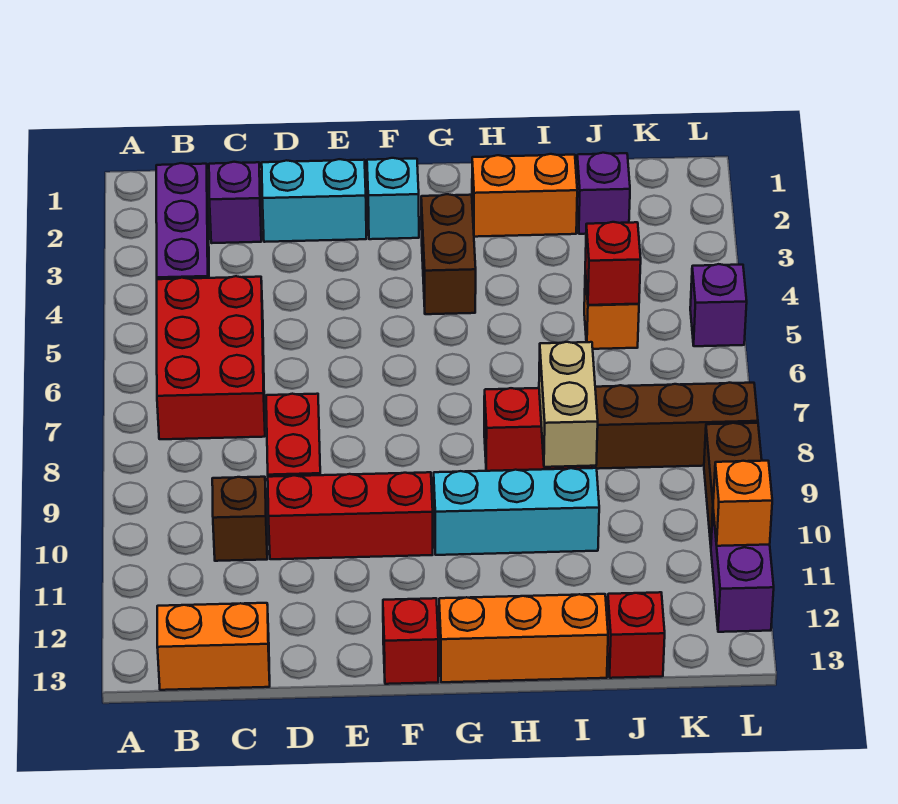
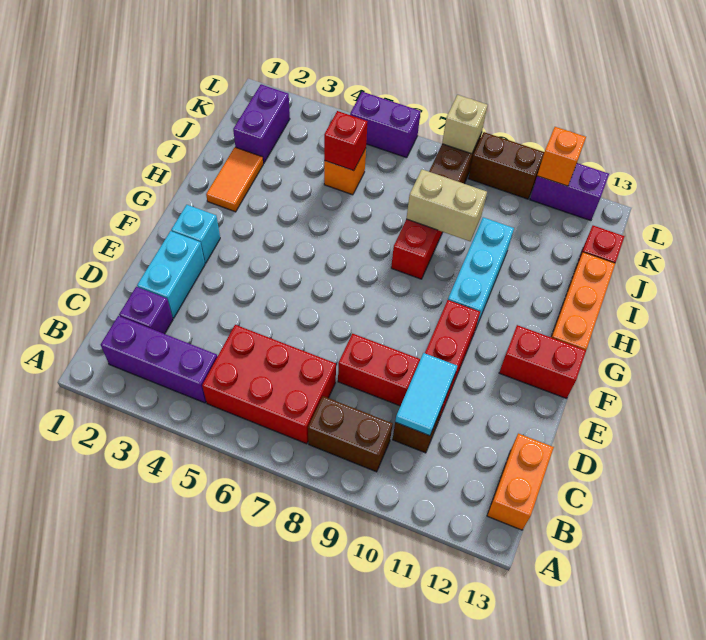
none -> cyan tile C10:D10 level 2
red brick F13 level 1 -> red brick F12:F13 level 1
brown brick G3:G4 level 1 -> brown brick B8:B9 level 1
orange brick H2:I2 level 1 -> orange tile H2:I2 level 1
purple brick J2 level 1 -> purple brick J2:K2 level 1
purple brick L5 level 1 -> purple brick L5:L6 level 1
none -> tan brick L8 level 2

